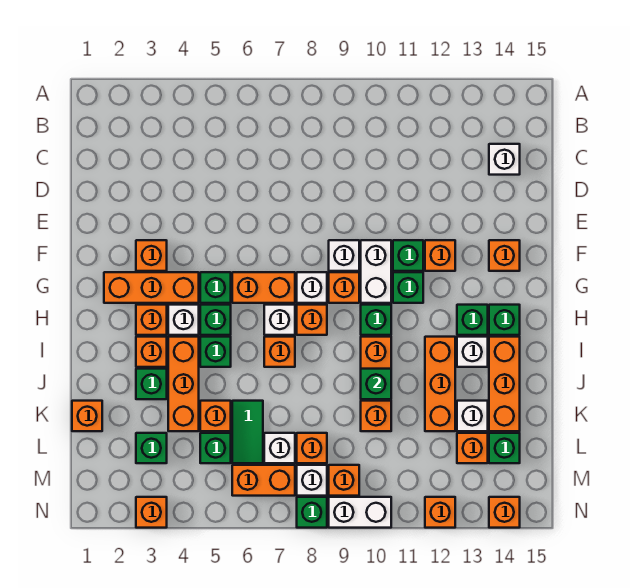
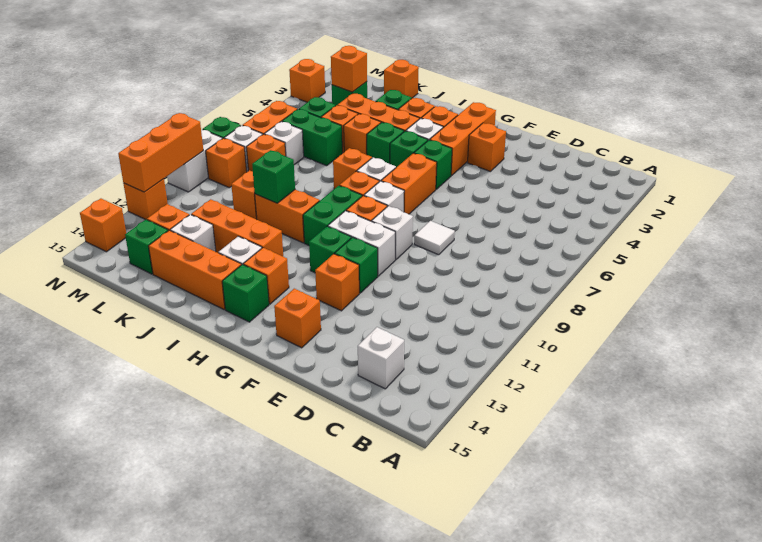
none -> white tile E8 level 1
green brick H10 level 1 -> green brick H9:H10 level 1
green brick H13 level 1 -> orange brick H13 level 1
none -> orange brick J5 level 1
green tile K6:L6 level 1 -> green brick K6:L6 level 1
none -> orange brick L3 level 2
none -> orange brick N10:N12 level 2

